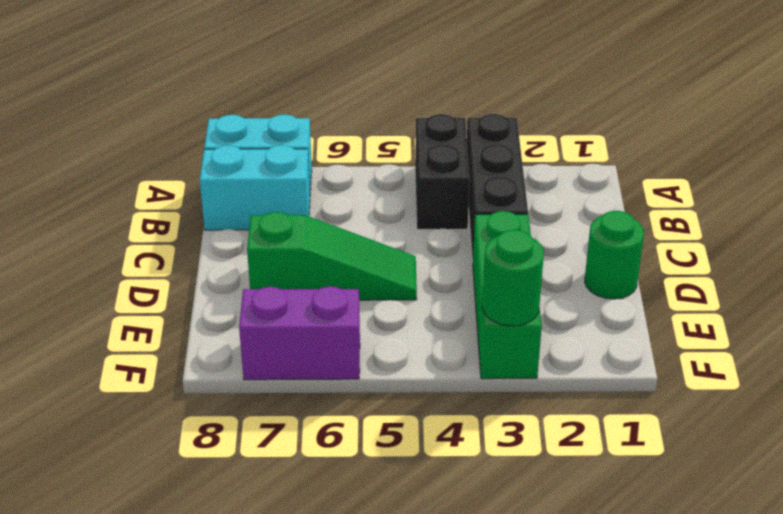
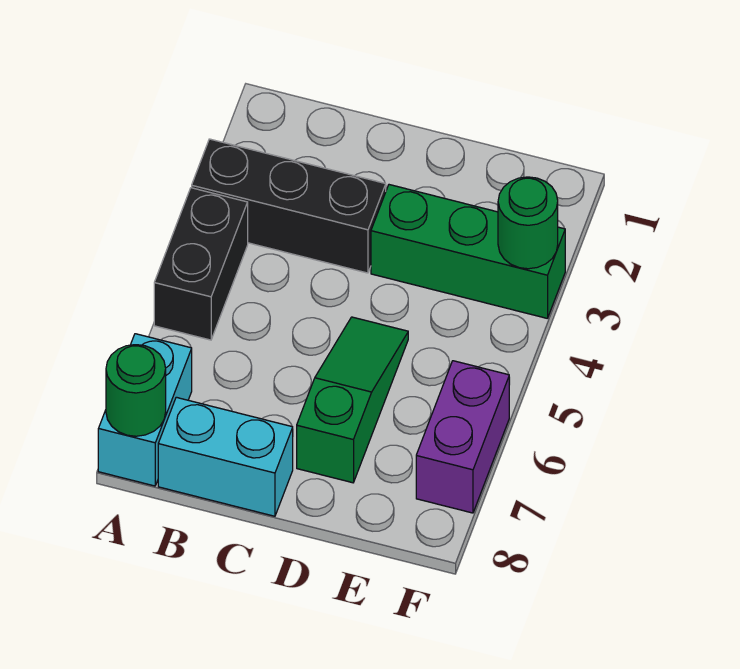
black brick A4:B4 level 1 -> black brick A4:A5 level 1
cyan brick B7:B8 level 1 -> cyan brick B8:C8 level 1
green round brick D1 level 1 -> green round brick A8 level 2

